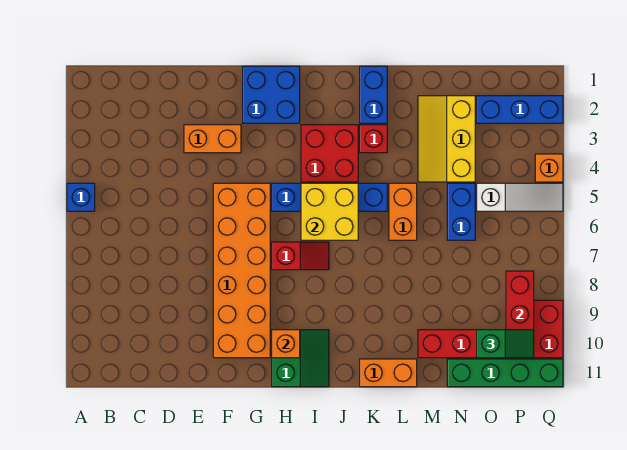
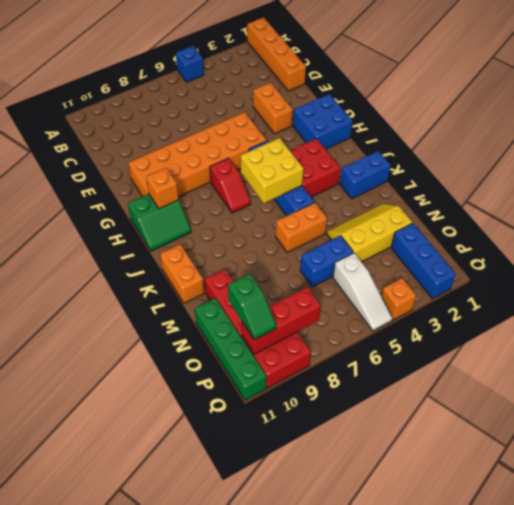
none -> orange brick A1:D1 level 1
red brick K3 level 1 -> none

